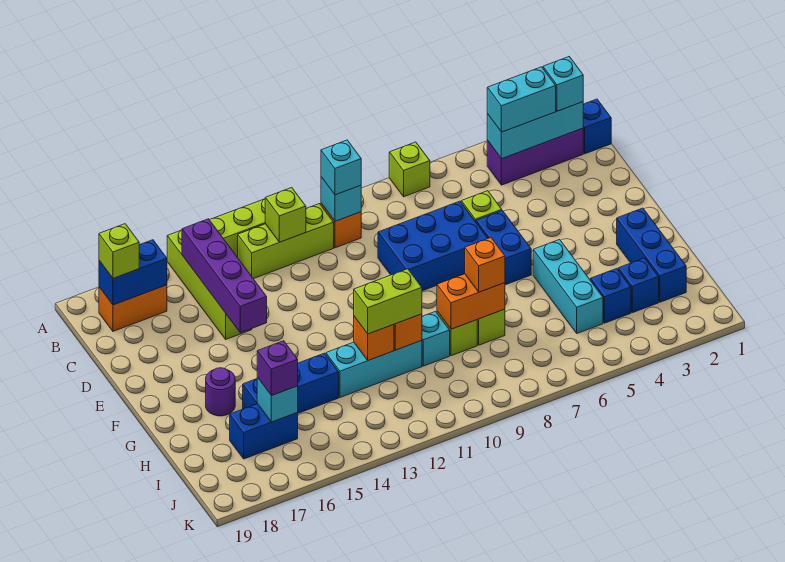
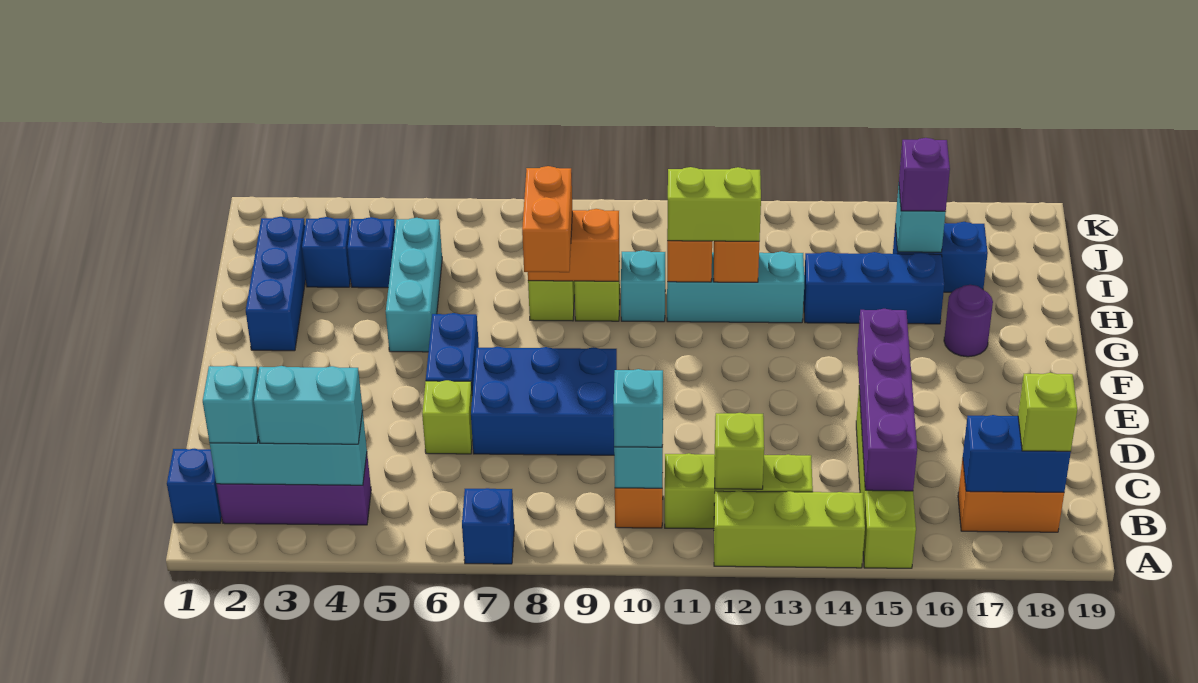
lime brick A7 level 1 -> blue brick A7 level 1
orange brick H8 level 3 -> orange brick G8:H8 level 3

